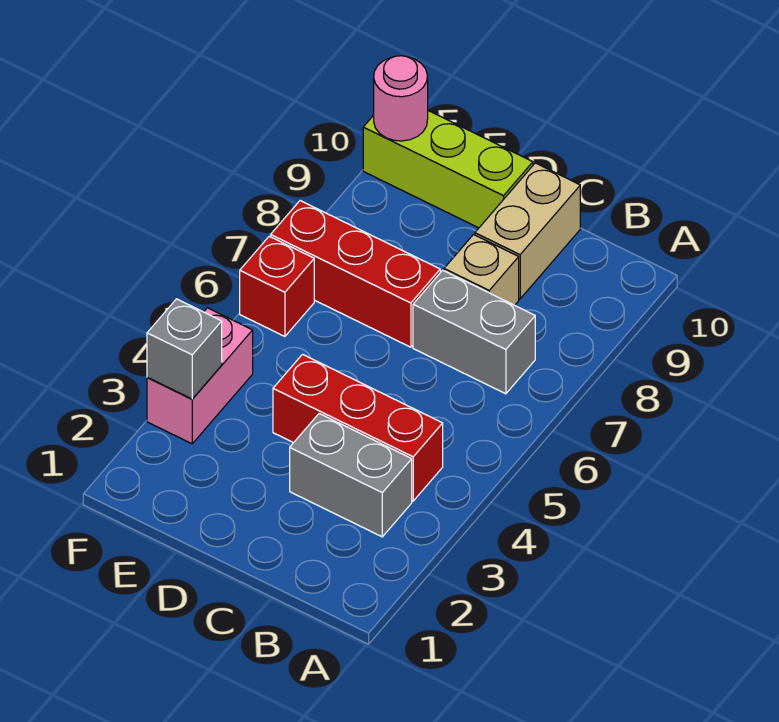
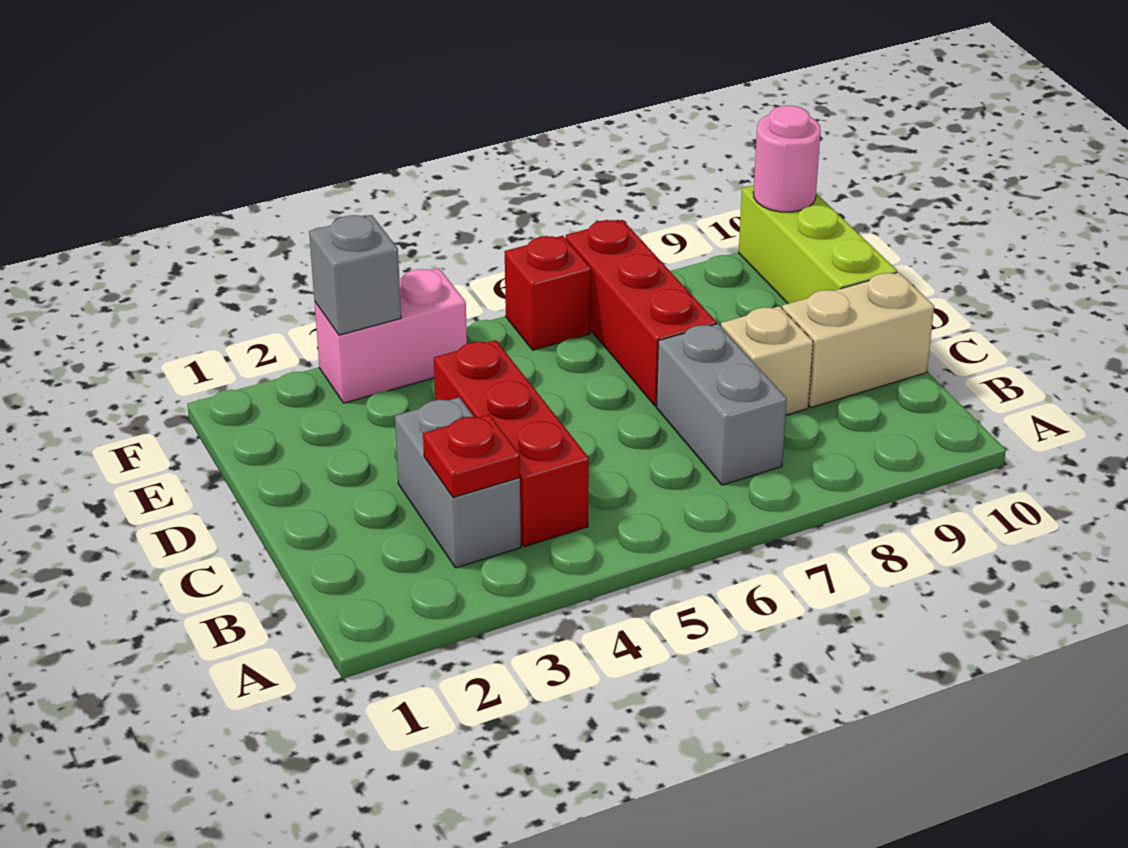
none -> red plate B3 level 2

